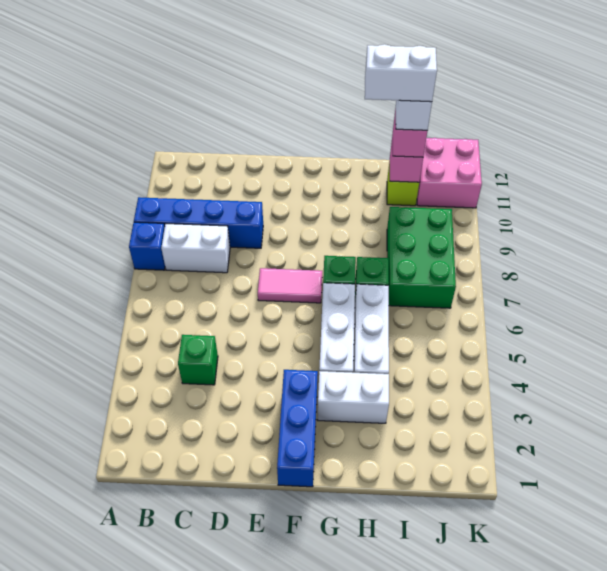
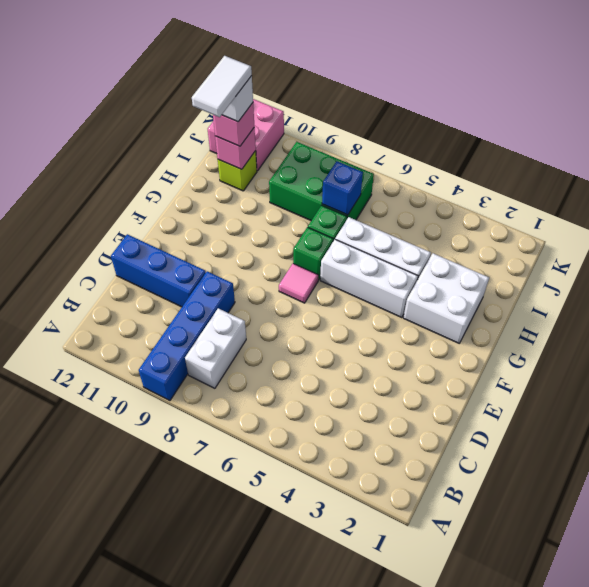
blue brick A8 level 1 -> blue brick I7 level 2
green brick C4 level 1 -> none
pink tile E7:F7 level 1 -> pink tile F7 level 1
blue brick F1:F3 level 1 -> blue brick D10:D12 level 1
white brick G3:H3 level 1 -> white brick G2:H3 level 1
white brick H11:I11 level 5 -> white tile H11:I11 level 5

